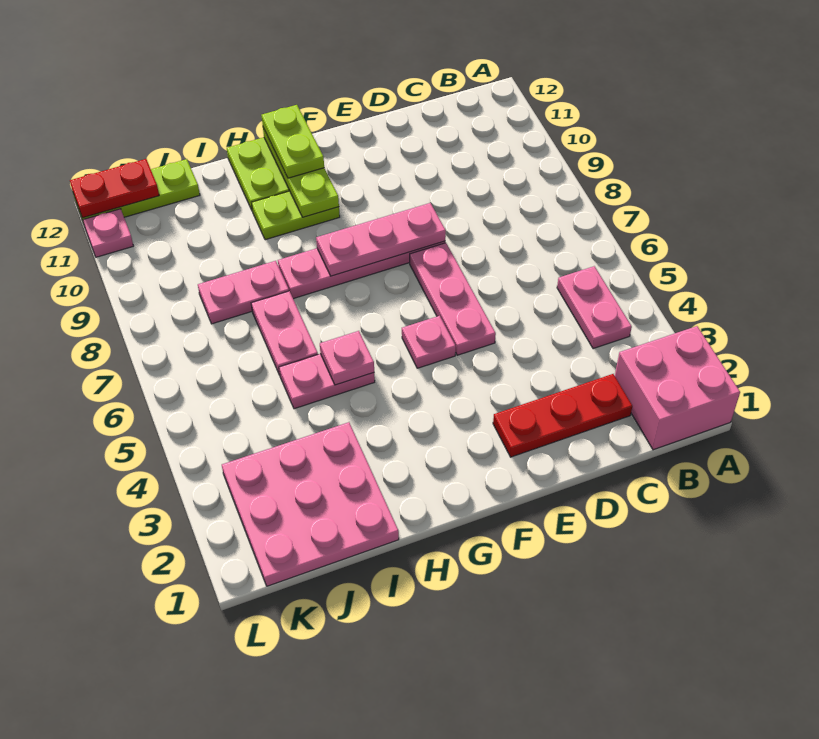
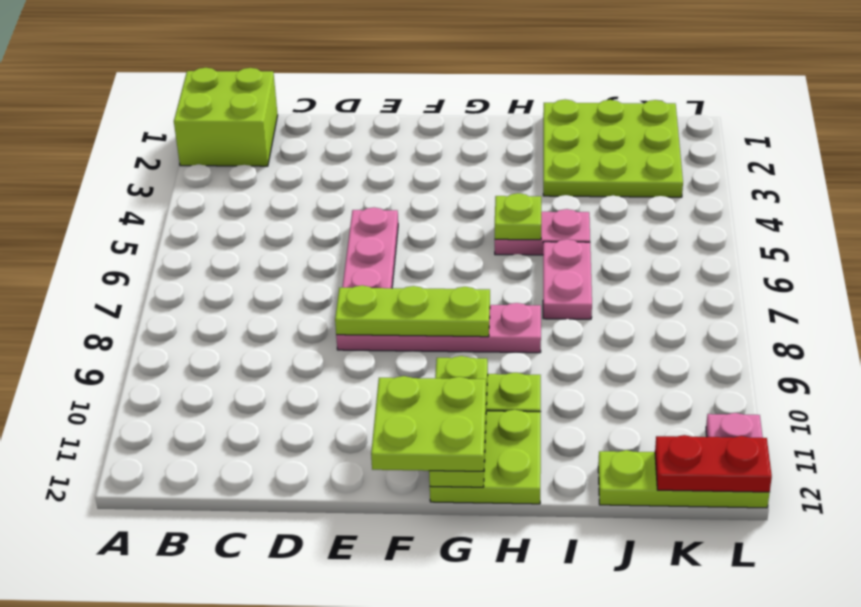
pink brick A1:B2 level 1 -> lime brick A1:B2 level 1
pink plate B4:B5 level 1 -> none
red plate C2:E2 level 1 -> none
pink plate E8:G8 level 2 -> lime plate E8:G8 level 2
pink plate F5 level 1 -> none
lime plate G11:G12 level 3 -> lime plate F11:G12 level 3
pink plate H5 level 2 -> lime plate H5 level 2
pink plate I1:K3 level 1 -> lime plate I1:K3 level 1
pink plate I8:J8 level 1 -> none

